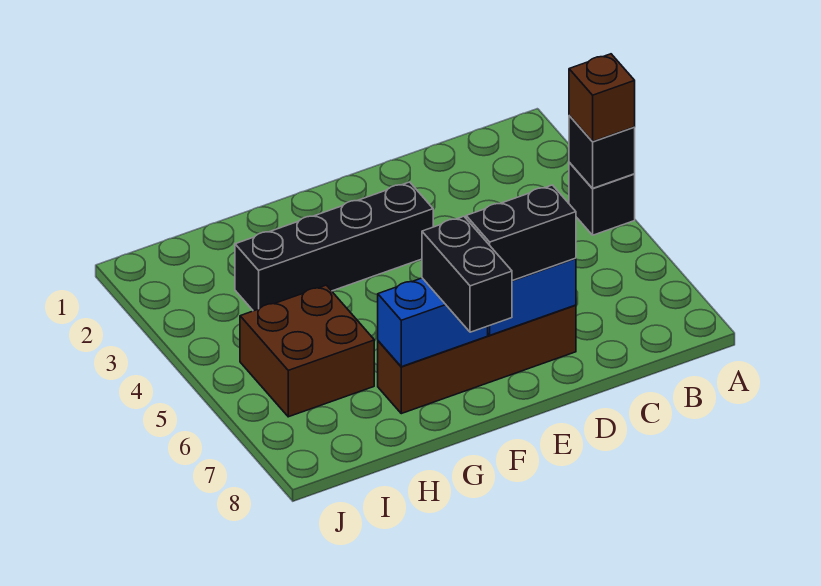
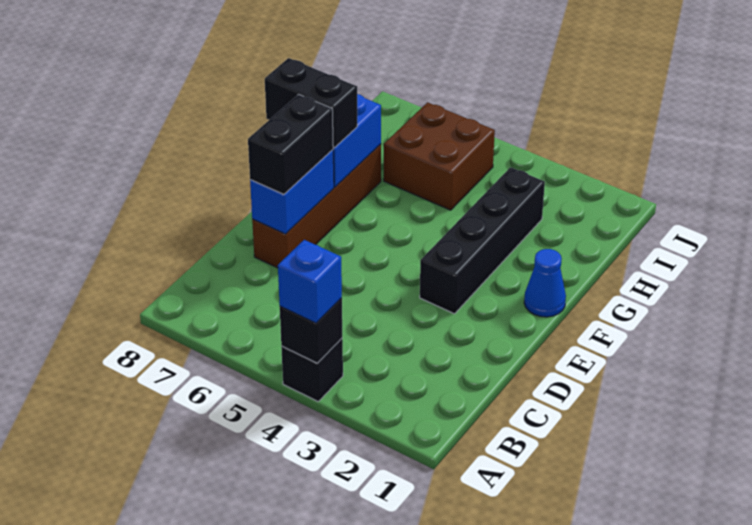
brown brick A4 level 3 -> blue brick A4 level 3
none -> blue cone F1 level 1

